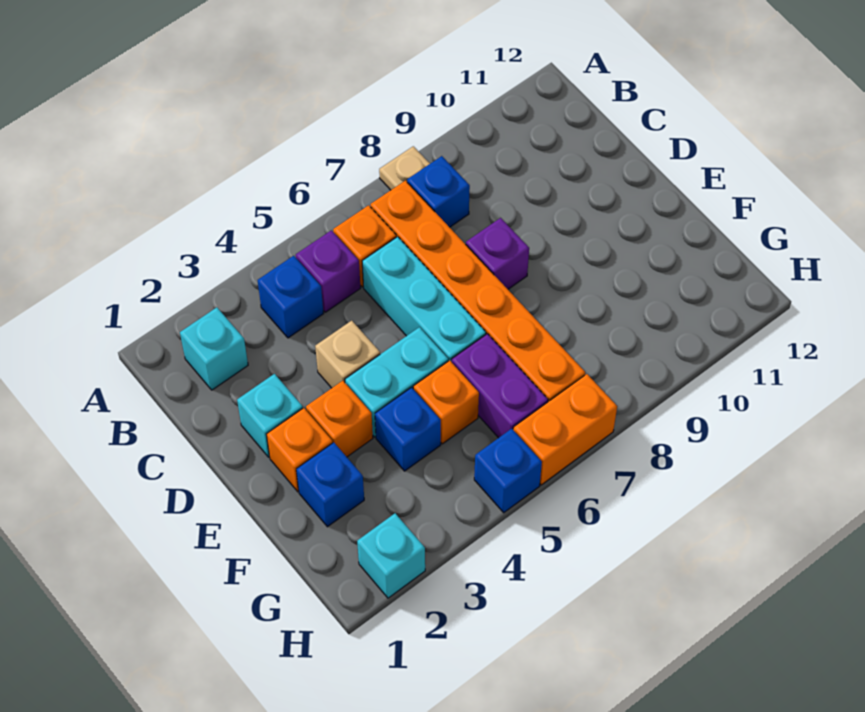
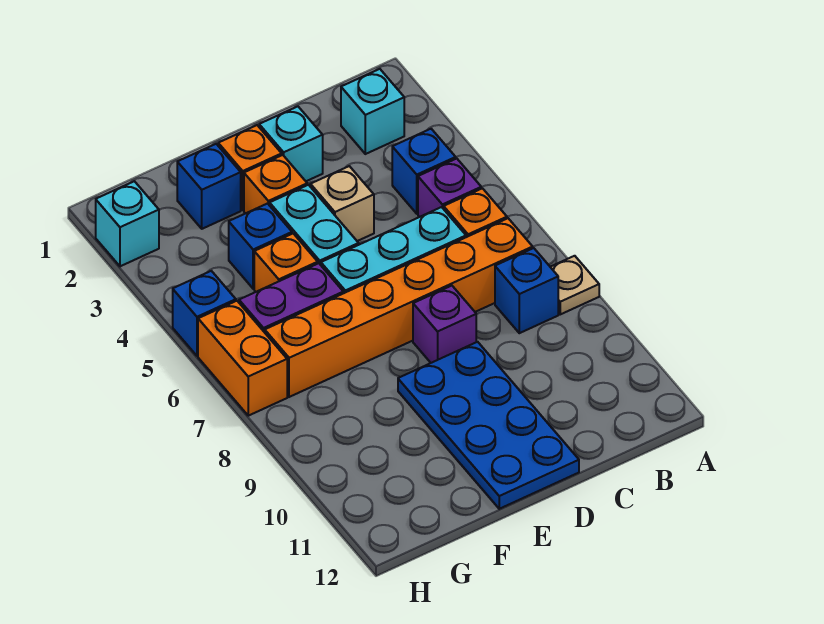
none -> blue plate D9:E12 level 1

